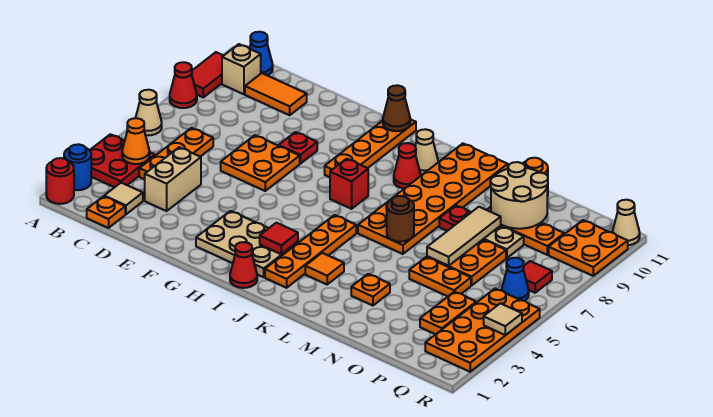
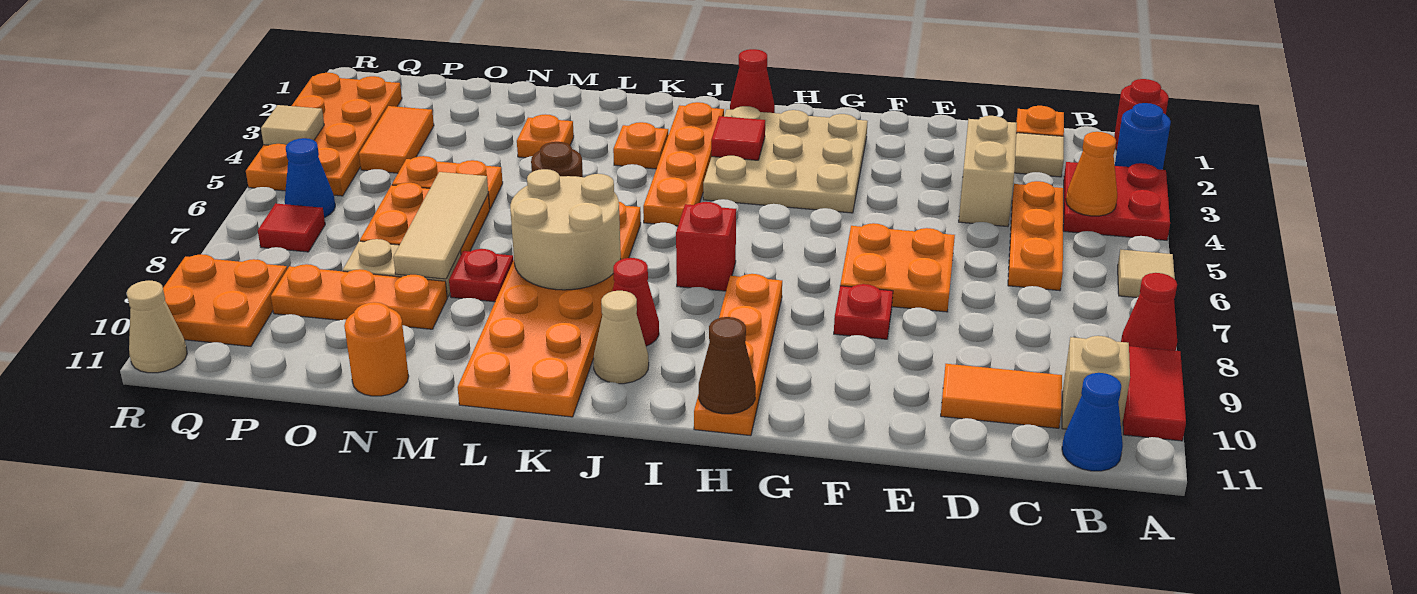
tan cone A6 level 1 -> tan tile A6 level 1
tan plate G2:I3 level 1 -> tan plate G2:I4 level 1
orange tile K3 level 1 -> orange plate K3 level 1
tan round brick N9:O10 level 2 -> tan round brick K7:L8 level 2
orange plate P3:P4 level 1 -> orange tile P3:P4 level 1

